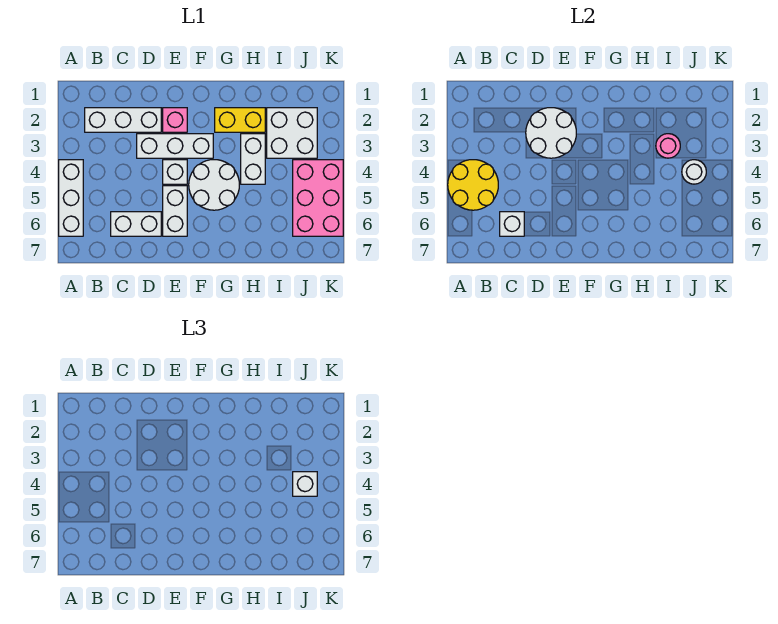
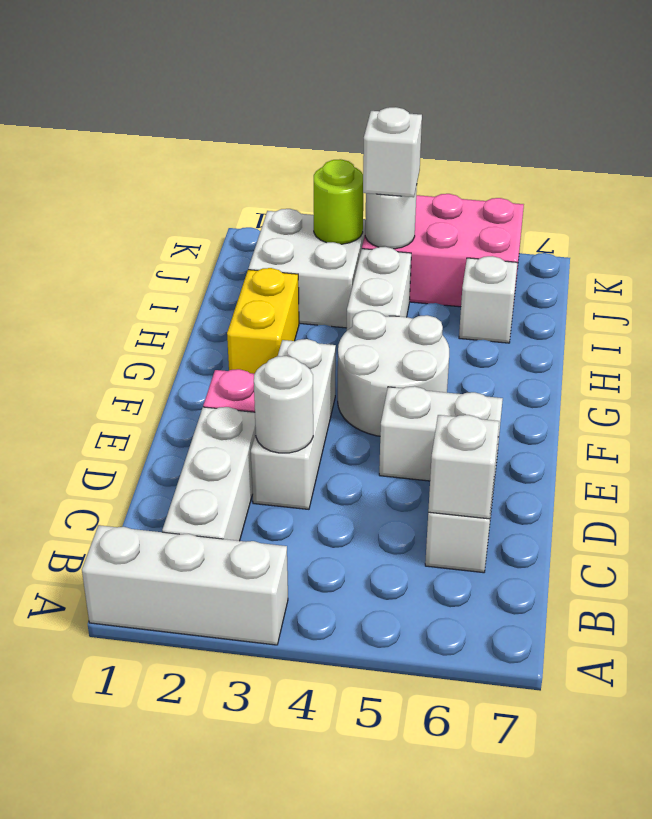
white brick A4:A6 level 1 -> white brick A1:A3 level 1
yellow round brick A4:B5 level 2 -> none
white round brick D2:E3 level 2 -> white round brick D3 level 2
white brick E4 level 1 -> white brick I6 level 1
white brick H3:H4 level 1 -> white brick H4:I4 level 1
pink round brick I3 level 2 -> none
none -> lime round brick J3 level 2

